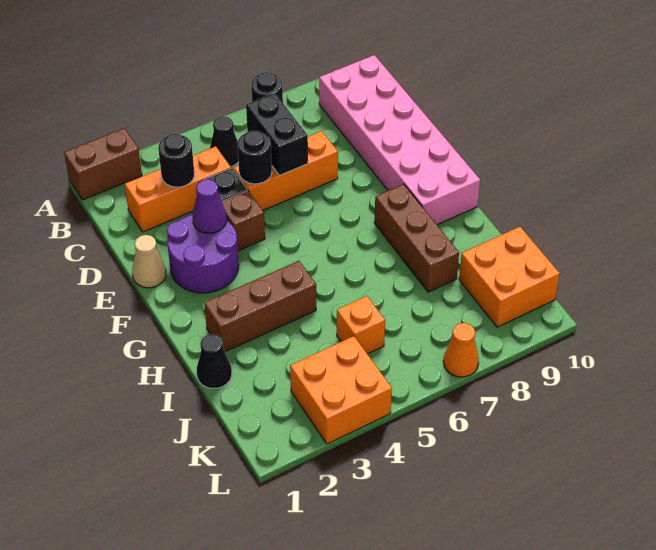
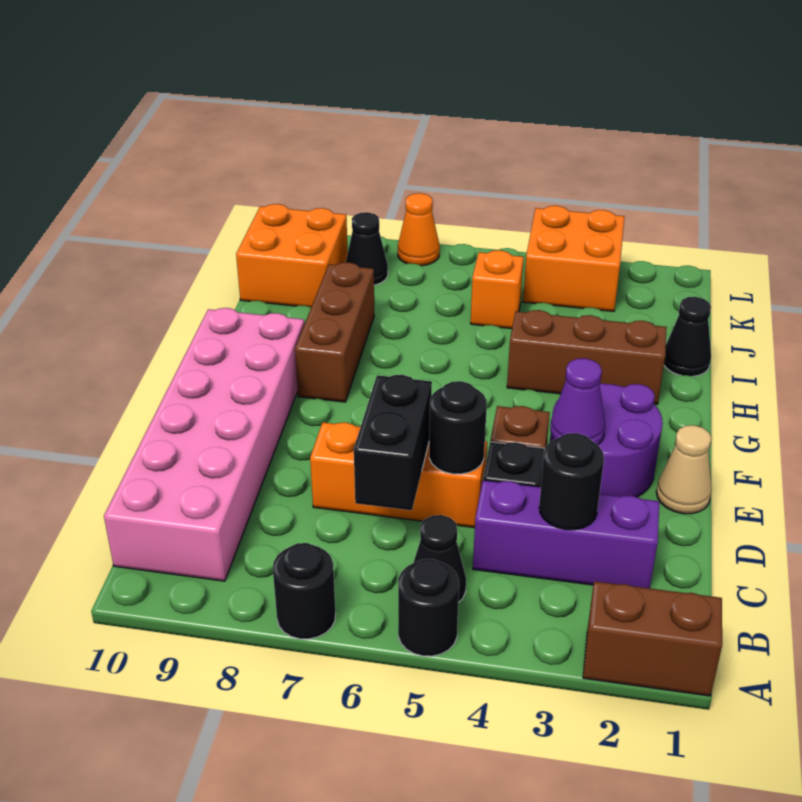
none -> black round brick A5 level 1
orange brick C2:C4 level 1 -> purple brick C2:C4 level 1
none -> black cone K8 level 1

